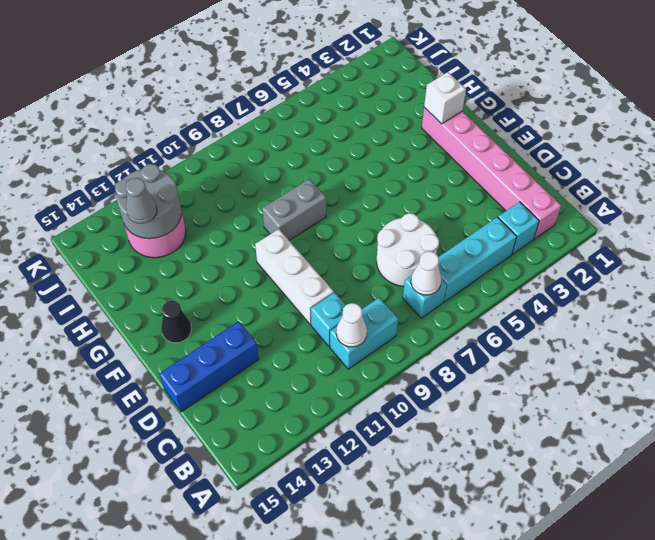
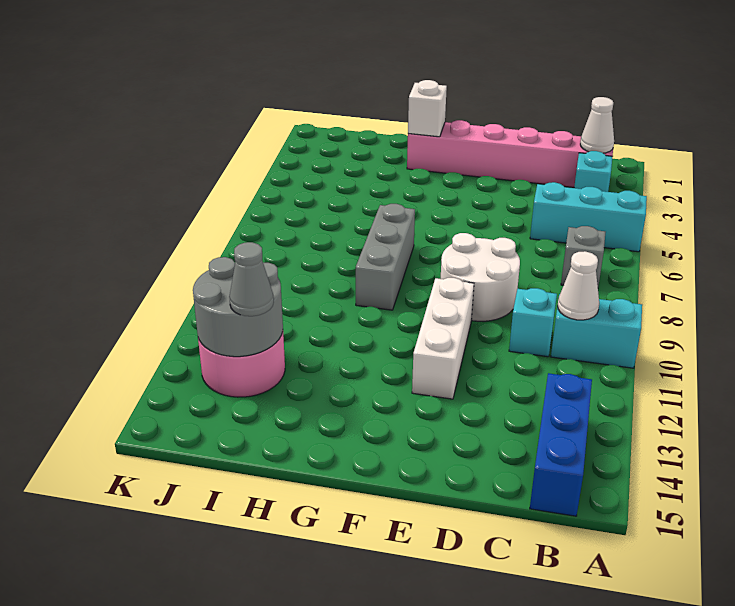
cyan brick B4:B6 level 1 -> cyan brick A5:C5 level 1
cyan brick B7 level 1 -> grey brick B7 level 1
white cone B7 level 2 -> white cone B2 level 2
cyan brick B9:B10 level 1 -> cyan brick A10:B10 level 1
white round brick C6:D7 level 1 -> white round brick D8:E9 level 1
white brick D10:F10 level 1 -> white brick E10:E12 level 1
blue brick D13:D15 level 1 -> blue brick B13:B15 level 1
black cone F14 level 1 -> none
grey brick G8:G9 level 1 -> grey brick G7:G9 level 1

